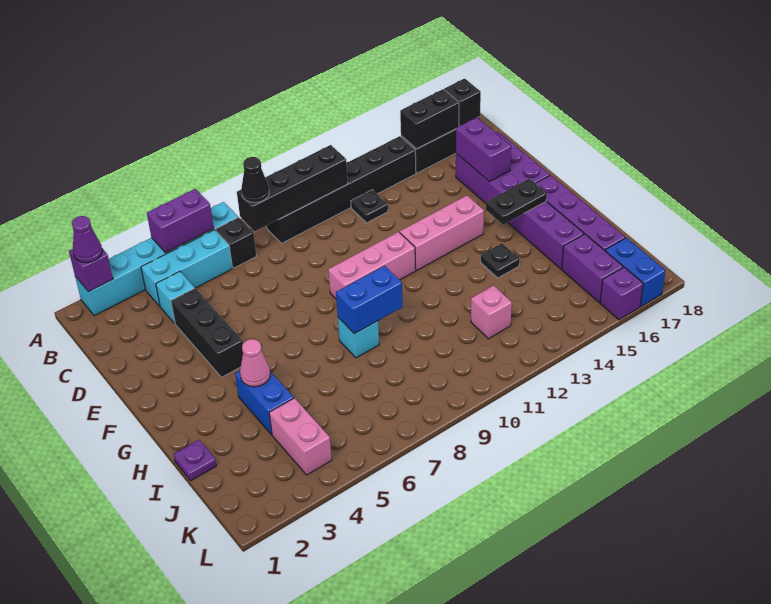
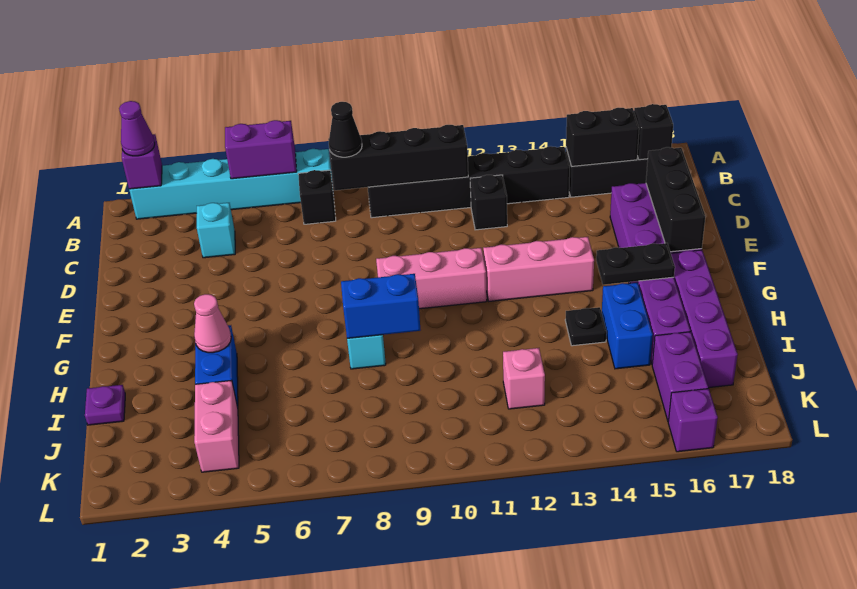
cyan brick B4:B6 level 1 -> none
black plate C12 level 1 -> black brick C12 level 1
black brick D4:F4 level 1 -> black brick D17:F17 level 2
purple brick D16:E16 level 2 -> none
blue brick K17:L17 level 1 -> blue brick H15:I15 level 1

